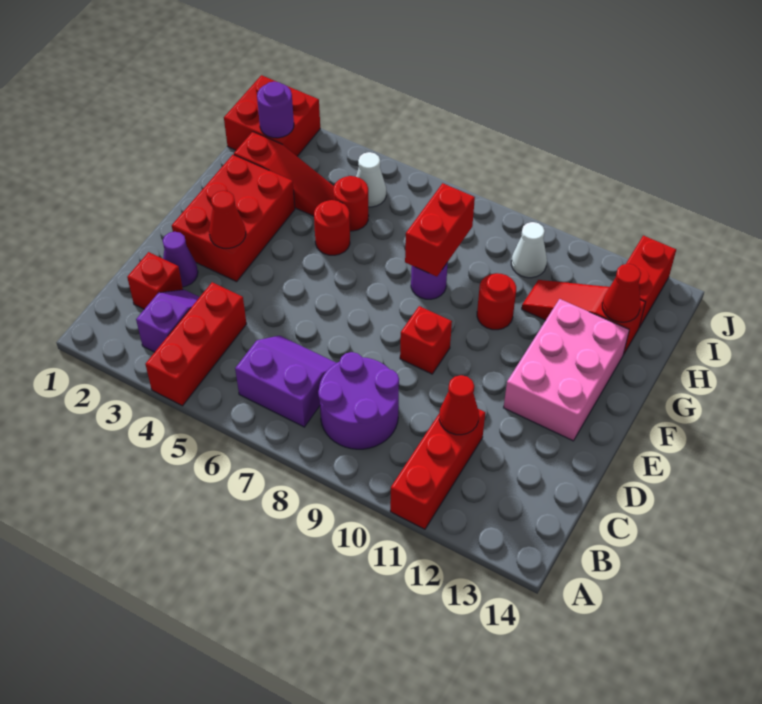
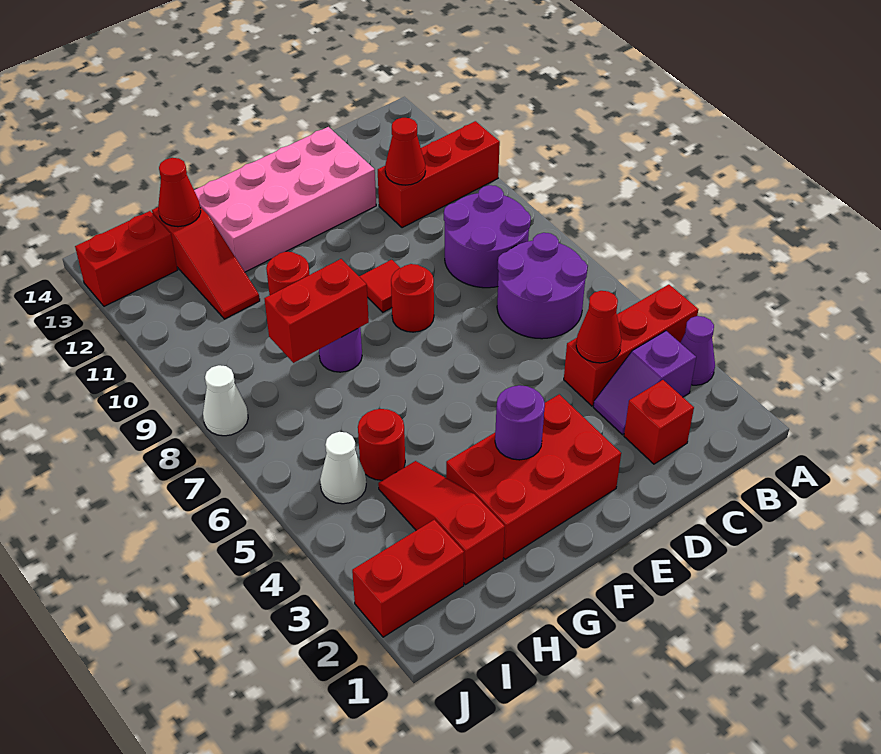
purple slope B6:C7 level 1 top B -> purple round brick B6:C7 level 1
purple cone D2 level 1 -> purple cone A3 level 1
red cone E3 level 2 -> red cone C4 level 2
red brick E9 level 1 -> red tile E9 level 1
pink brick E12:G13 level 1 -> pink brick D12:G13 level 1
red round brick G5 level 1 -> red round brick E8 level 1
red brick I1:J2 level 1 -> red brick I2:J2 level 1
purple round brick I2 level 2 -> purple round brick F3 level 2
white cone I10 level 1 -> white cone J8 level 1

